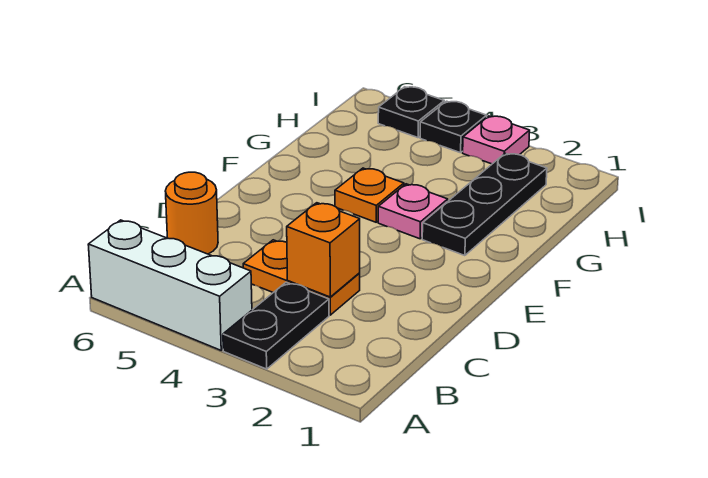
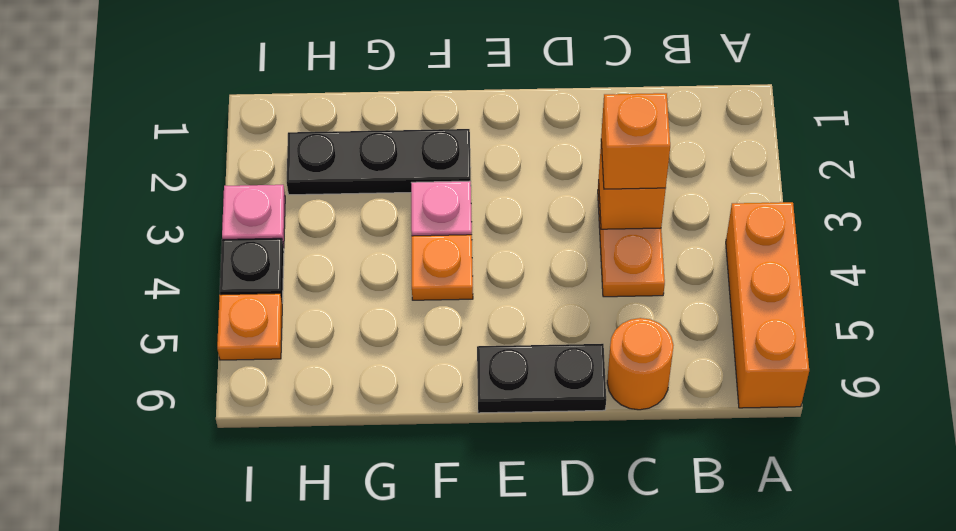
black plate A3:B3 level 1 -> black plate D6:E6 level 1
white brick A4:A6 level 1 -> orange brick A4:A6 level 1
none -> orange brick C3 level 3
black plate I5 level 1 -> orange plate I5 level 1

